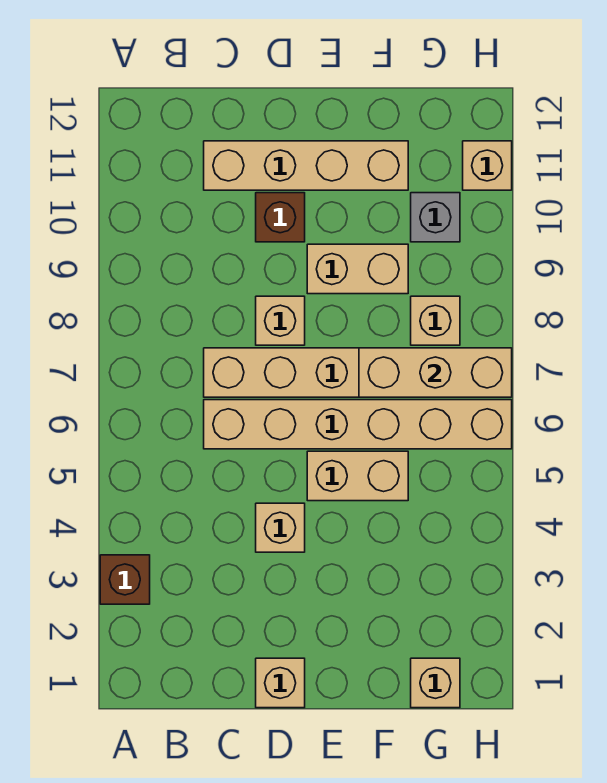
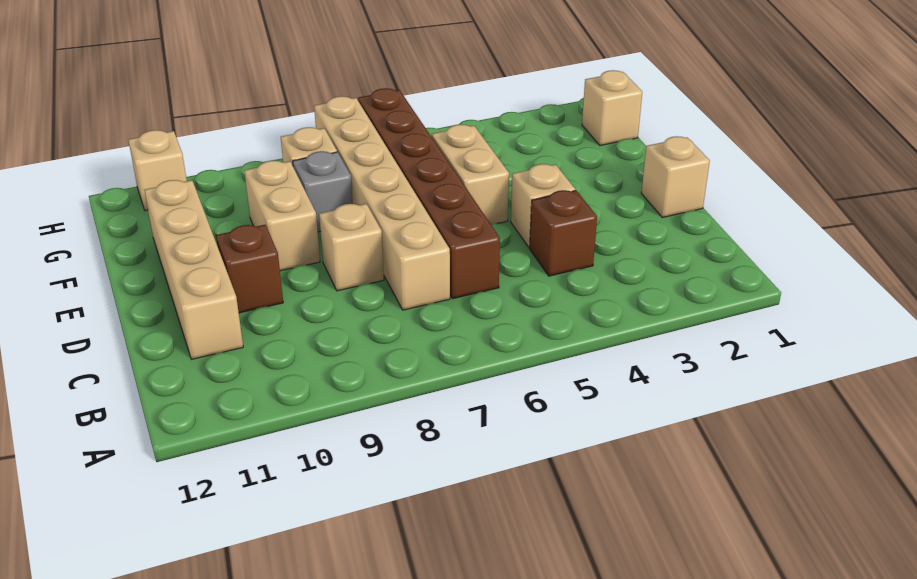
brown brick A3 level 1 -> brown brick C4 level 1
tan brick C6:H6 level 1 -> brown brick C6:H6 level 1
tan brick F7:H7 level 2 -> none
grey brick G10 level 1 -> grey brick F8 level 1

